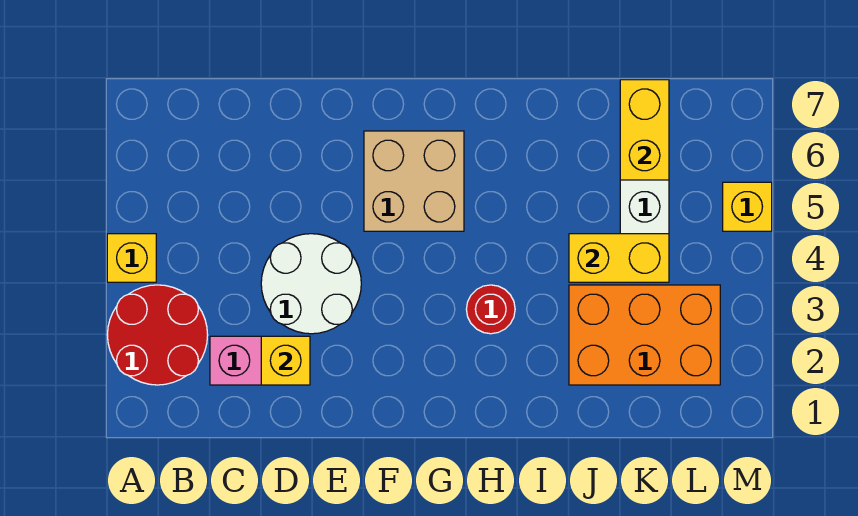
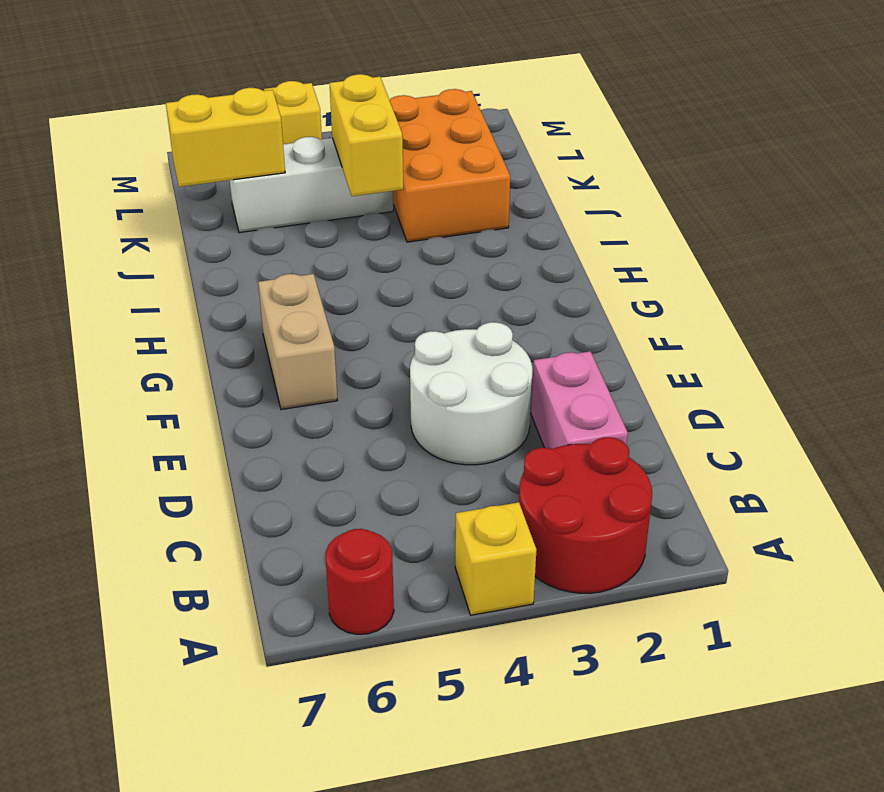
yellow brick D2 level 2 -> none
tan brick F5:G6 level 1 -> tan brick F6:G6 level 1
red round brick H3 level 1 -> red round brick A6 level 1

